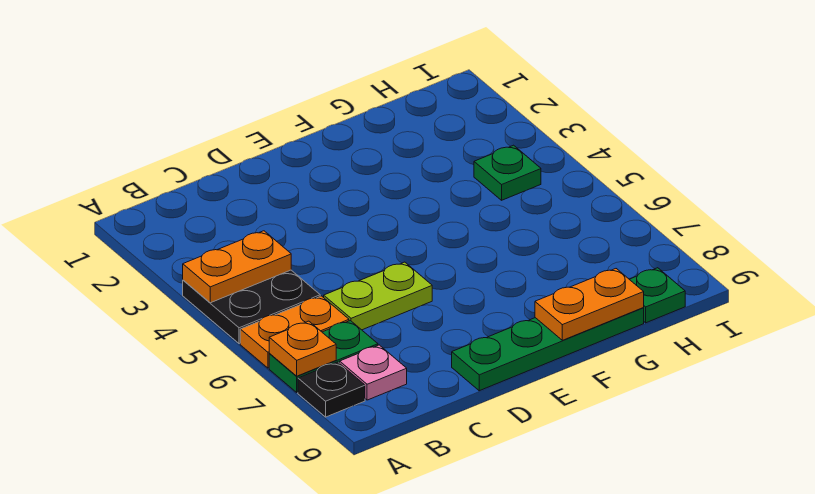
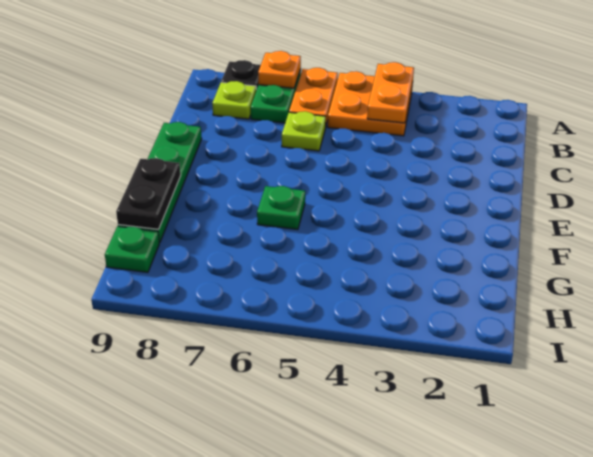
black plate A4:B5 level 1 -> orange plate A4:B5 level 1
pink plate B8 level 1 -> lime plate B8 level 1
lime plate C6:D6 level 1 -> lime plate C6 level 1
orange plate F9:G9 level 2 -> black plate F9:G9 level 2
green plate H4 level 1 -> green plate F6 level 1

